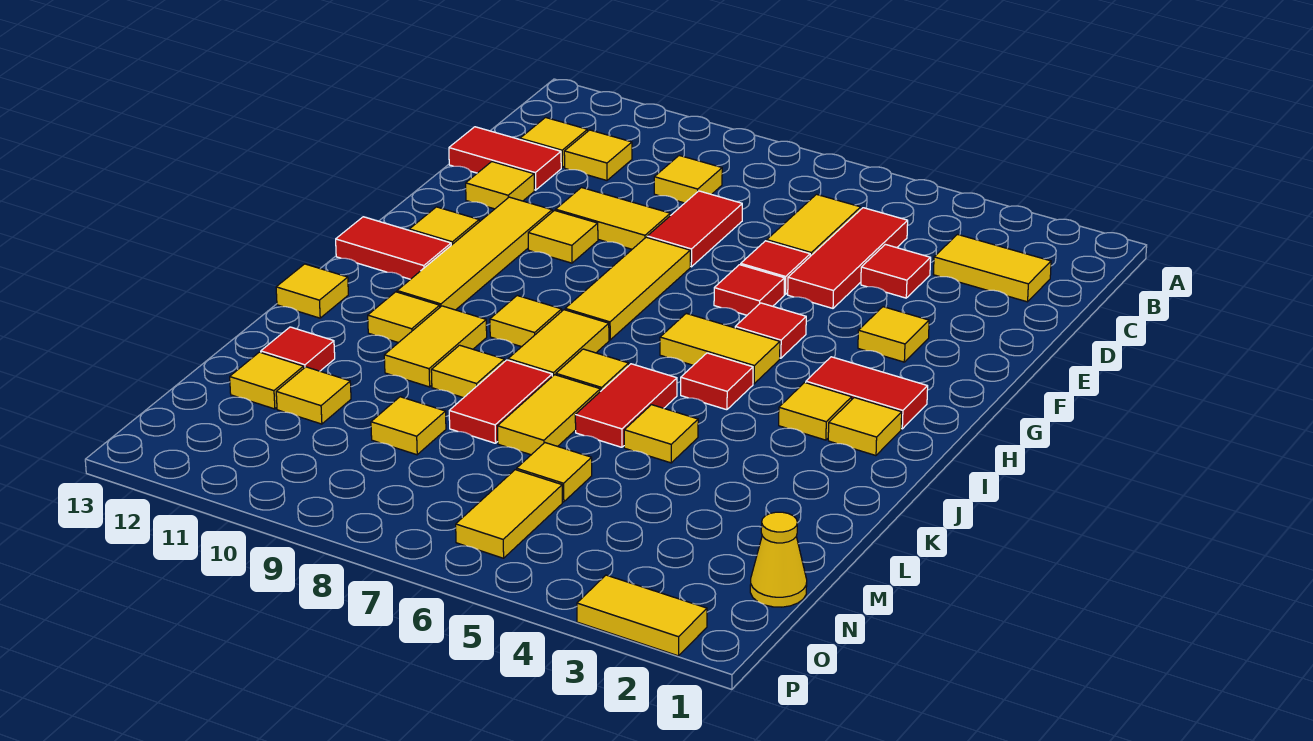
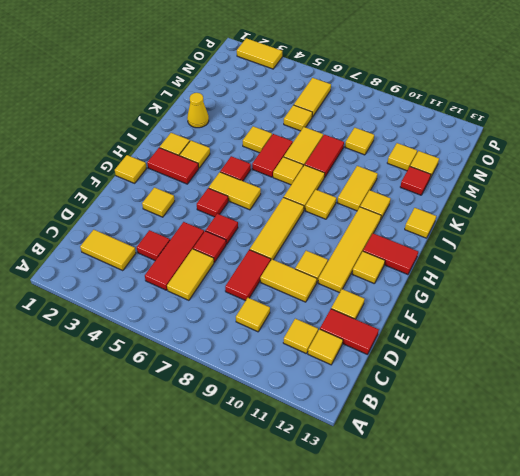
yellow tile K9 level 1 -> yellow tile G1 level 1
yellow cone N1 level 1 -> yellow cone K2 level 1

